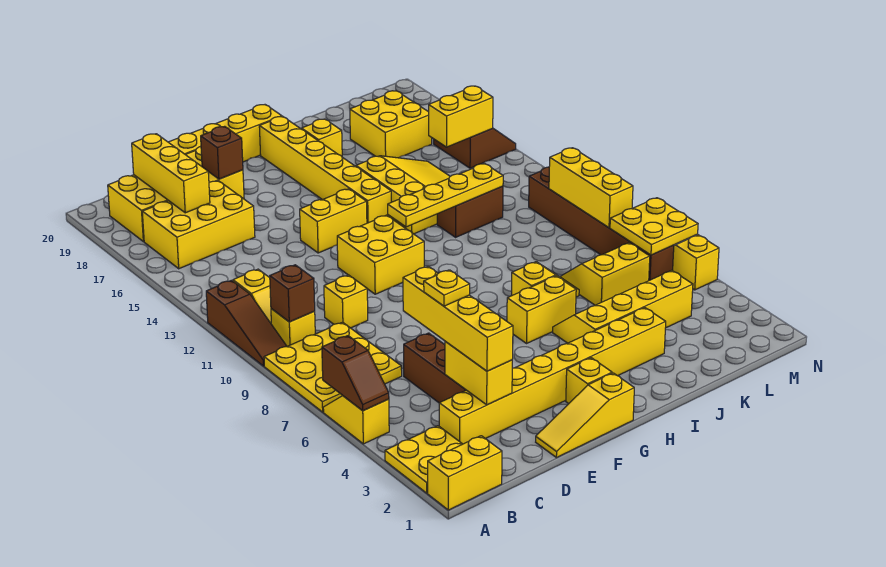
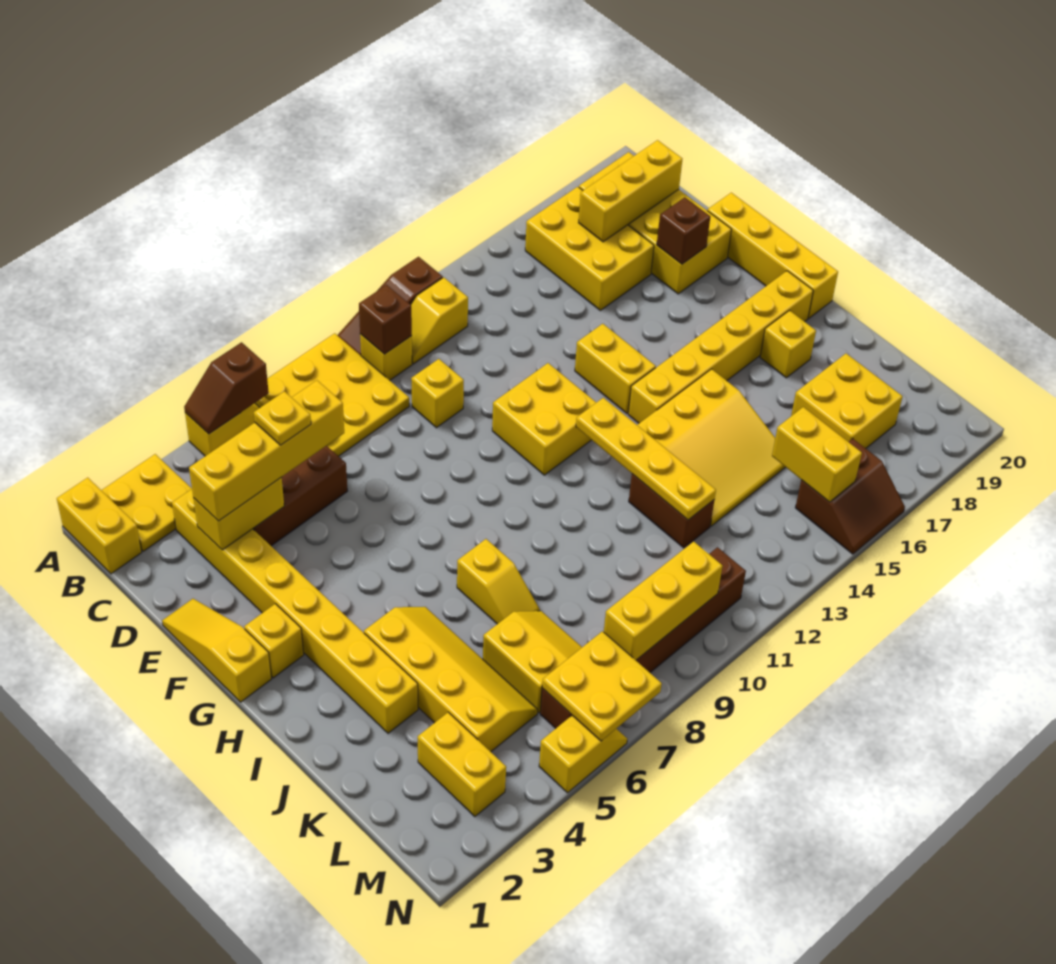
yellow brick H6:I6 level 1 -> yellow brick L3:M3 level 1

